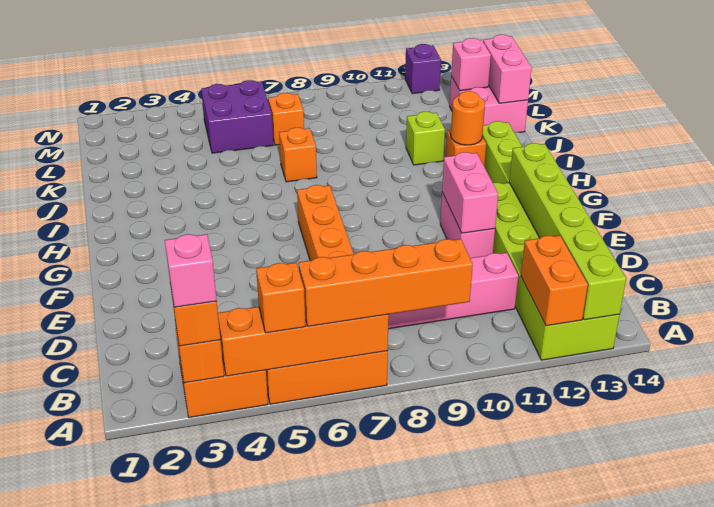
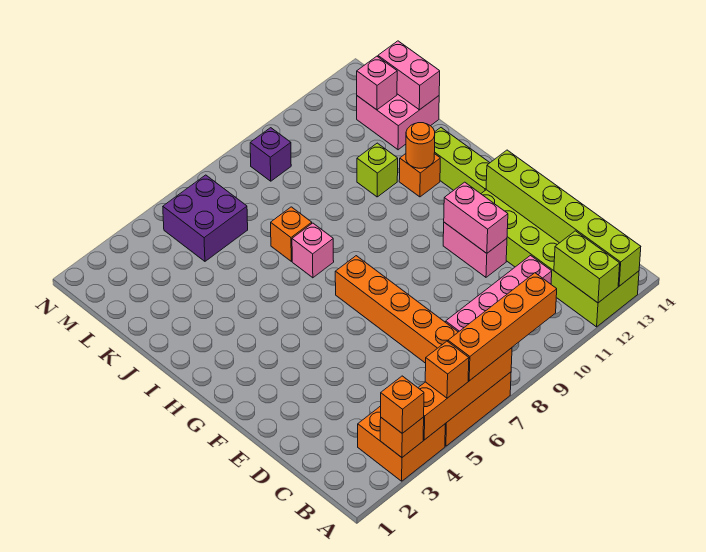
pink brick A3 level 4 -> pink brick I7 level 1
orange brick A12:B12 level 2 -> lime brick A12:B12 level 2
orange brick L7 level 1 -> none
purple brick N12 level 1 -> purple brick M9 level 1

